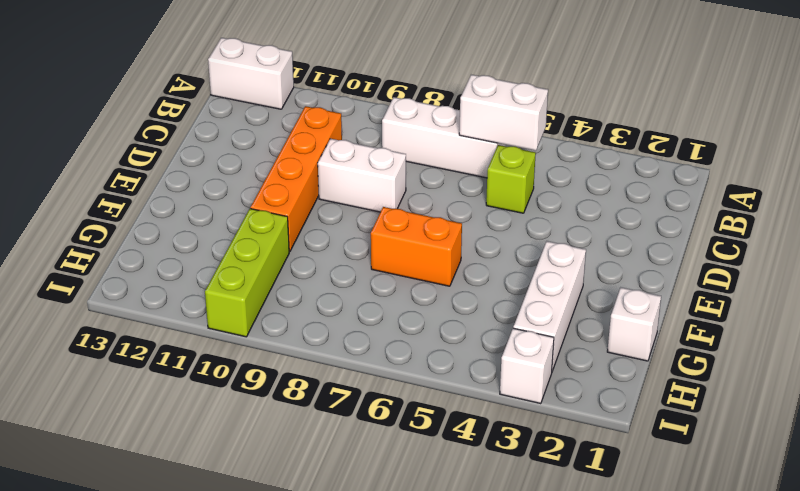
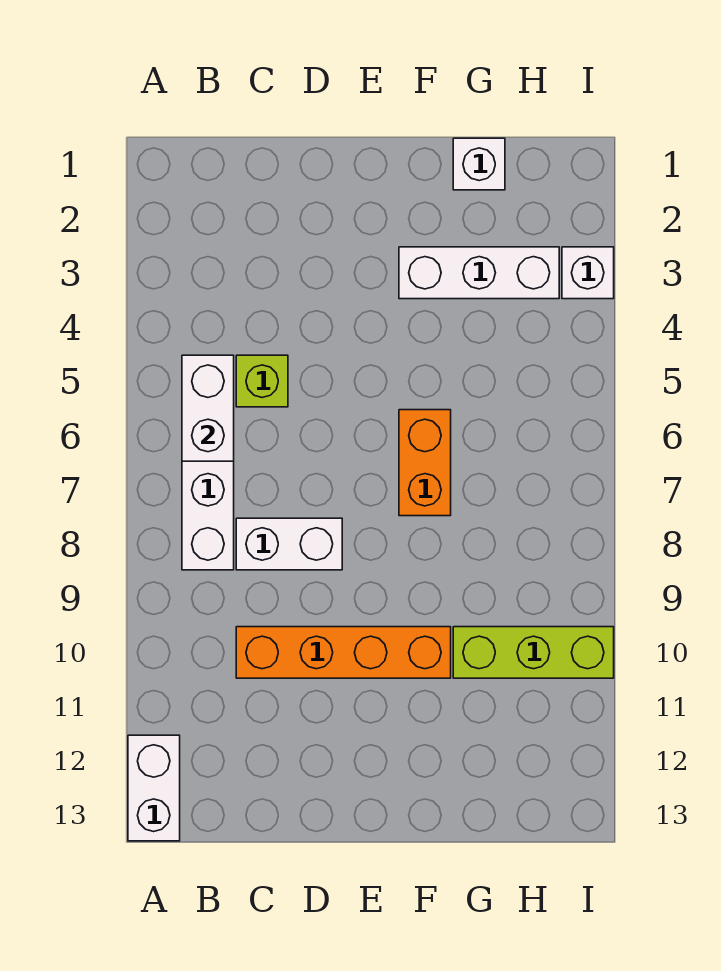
white brick D8:D9 level 1 -> white brick C8:D8 level 1

